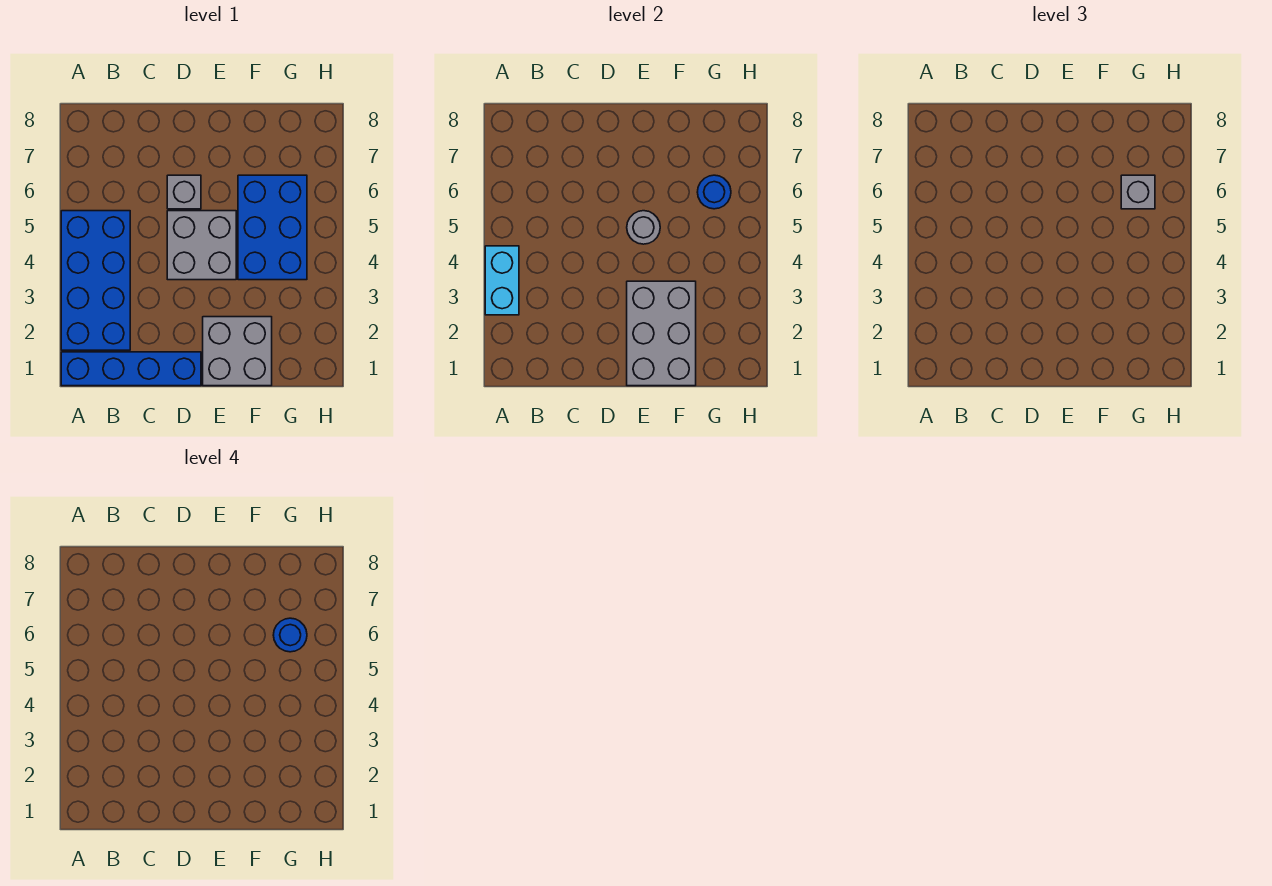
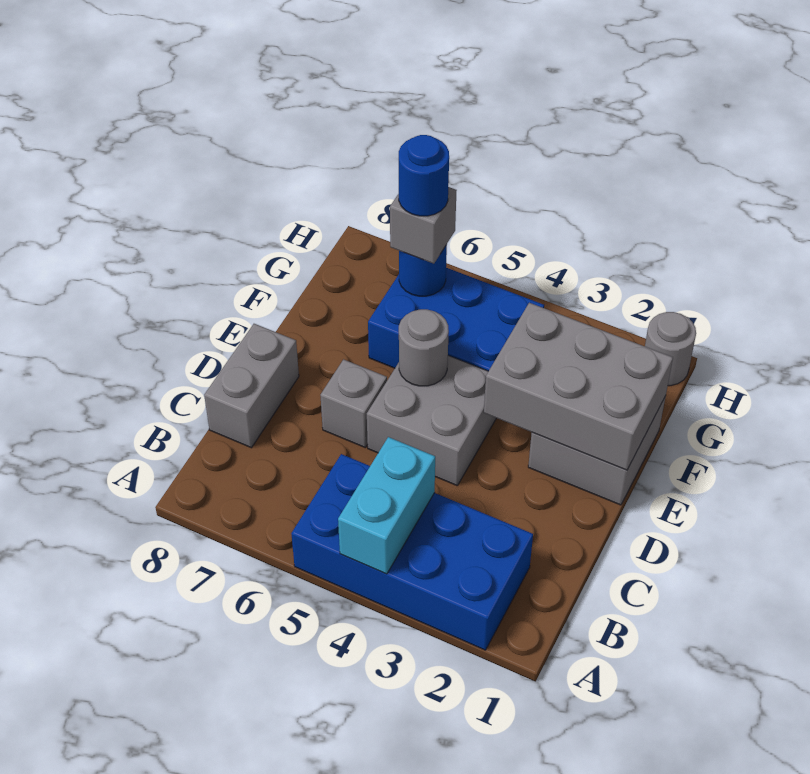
blue brick A1:D1 level 1 -> none
cyan brick A3:A4 level 2 -> cyan brick A4:B4 level 2
none -> grey brick C8:D8 level 1
none -> grey round brick H1 level 1

